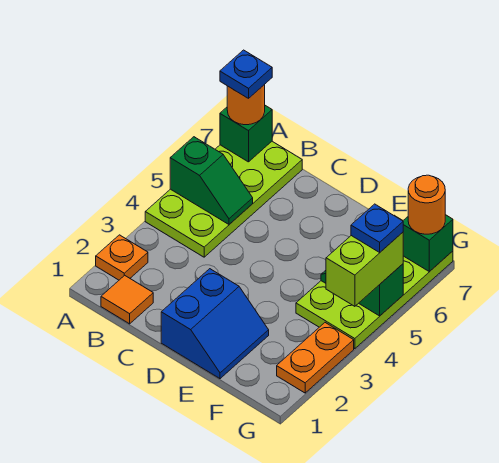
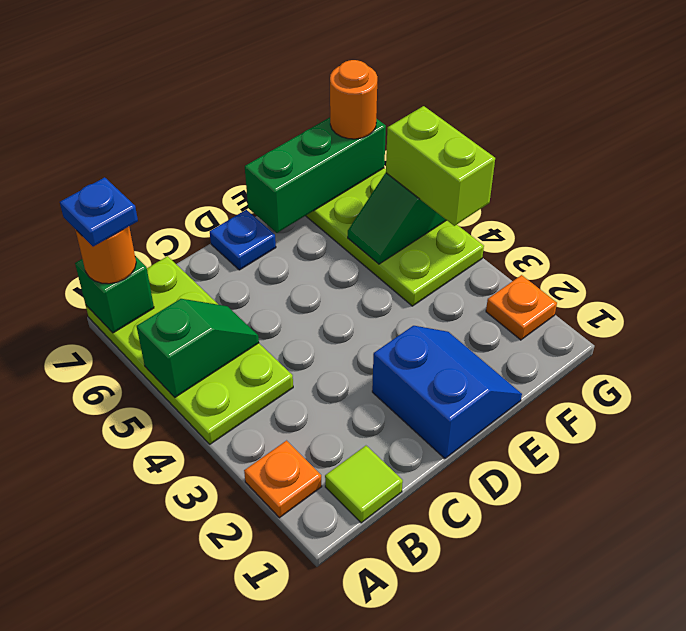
orange tile B1 level 1 -> lime tile B1 level 1
orange plate G2:G3 level 1 -> orange plate G2 level 1
blue plate G5 level 4 -> blue plate D7 level 1
green brick G7 level 2 -> green brick E7:G7 level 2

